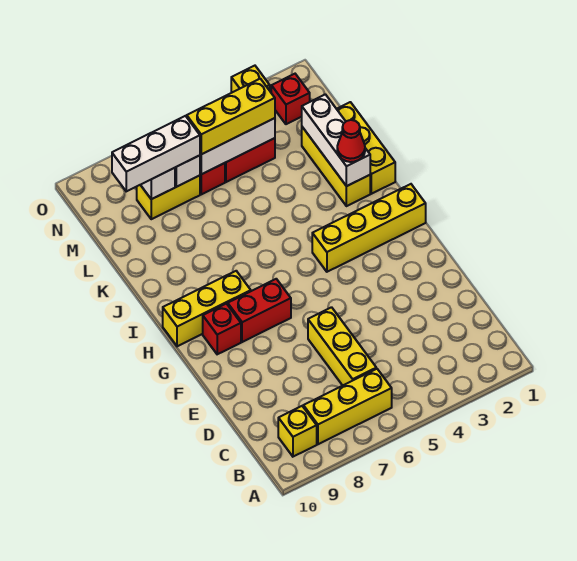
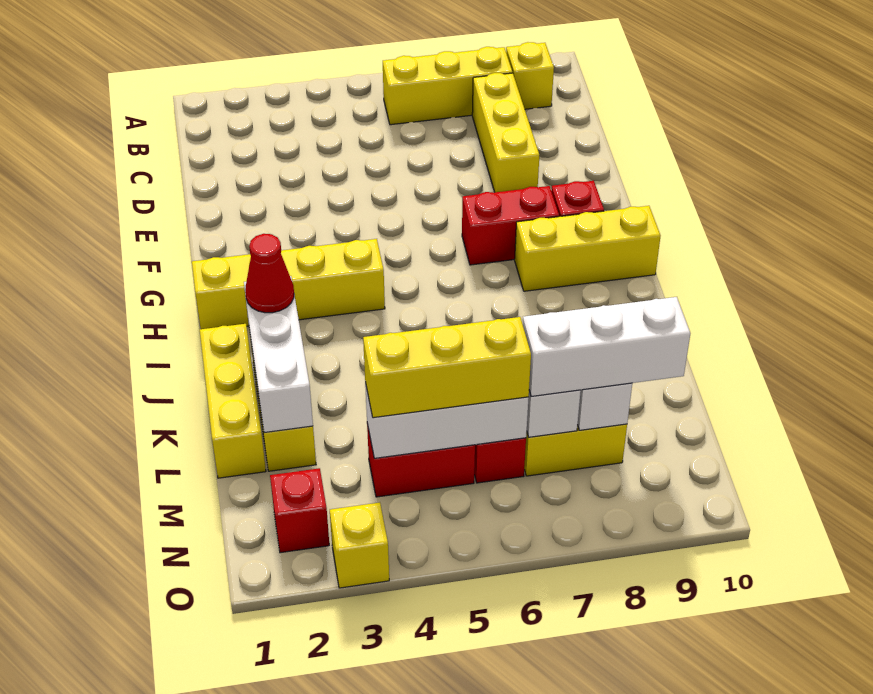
yellow brick C6:E6 level 1 -> yellow brick C8:E8 level 1

